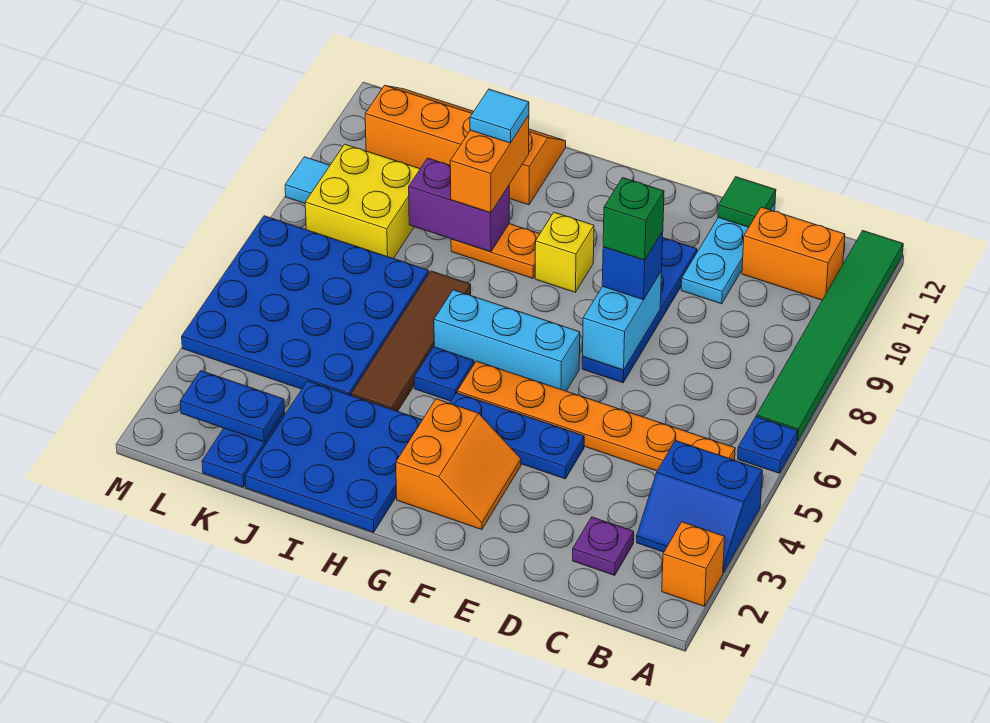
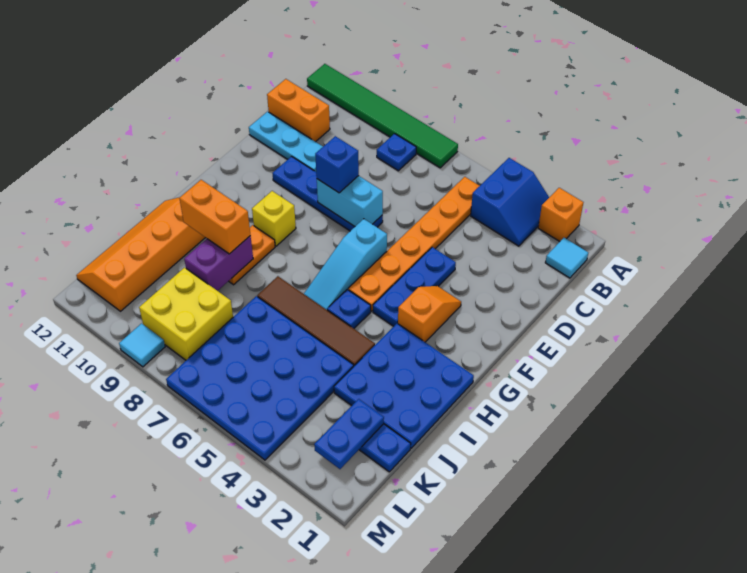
blue plate A6 level 1 -> blue plate B8 level 1
orange brick B11:C11 level 1 -> orange brick C11:C12 level 1
purple plate C2 level 1 -> none
green tile D12 level 2 -> none
green brick E8 level 4 -> none
orange slope F2:G3 level 1 top G -> orange slope F3:G3 level 1 top G
cyan brick F6:H6 level 1 -> cyan slope F6:H6 level 1 top F
cyan tile I10 level 4 -> cyan tile B1 level 1

